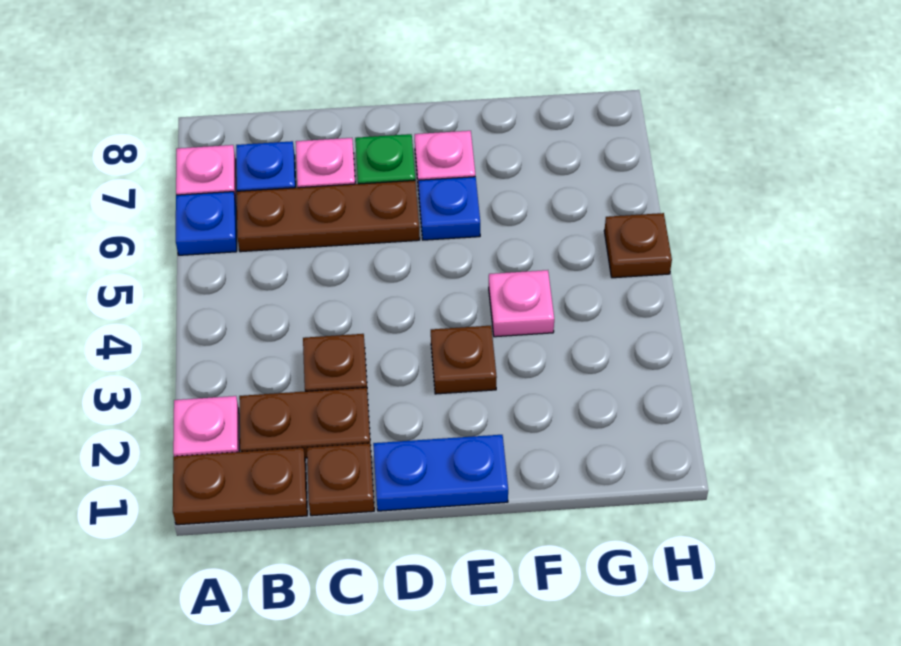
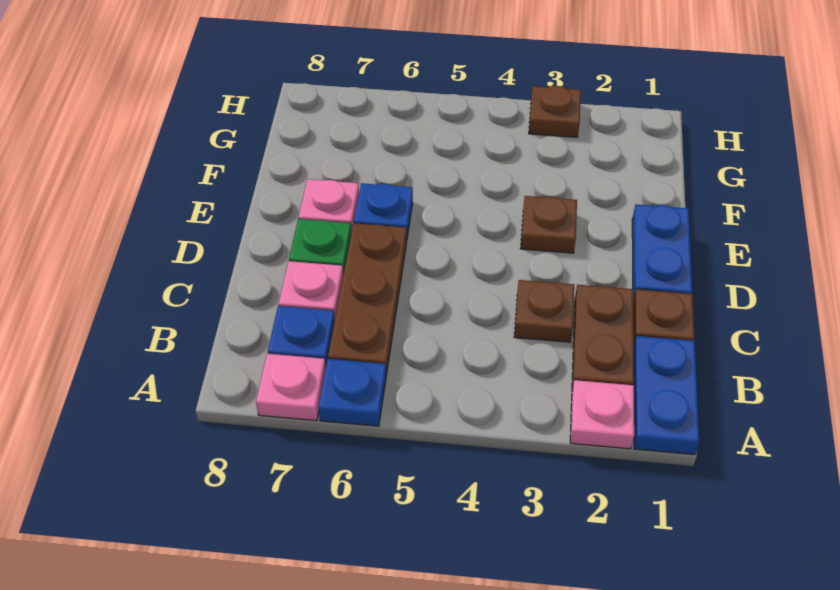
brown plate A1:B1 level 1 -> blue plate A1:B1 level 1
pink plate F4 level 1 -> none
brown plate H5 level 1 -> brown plate H3 level 1

